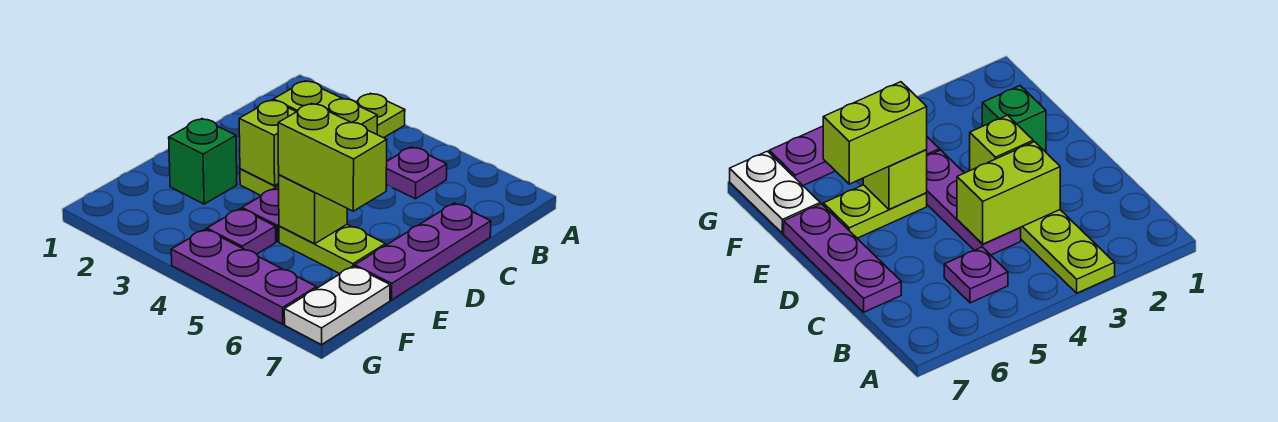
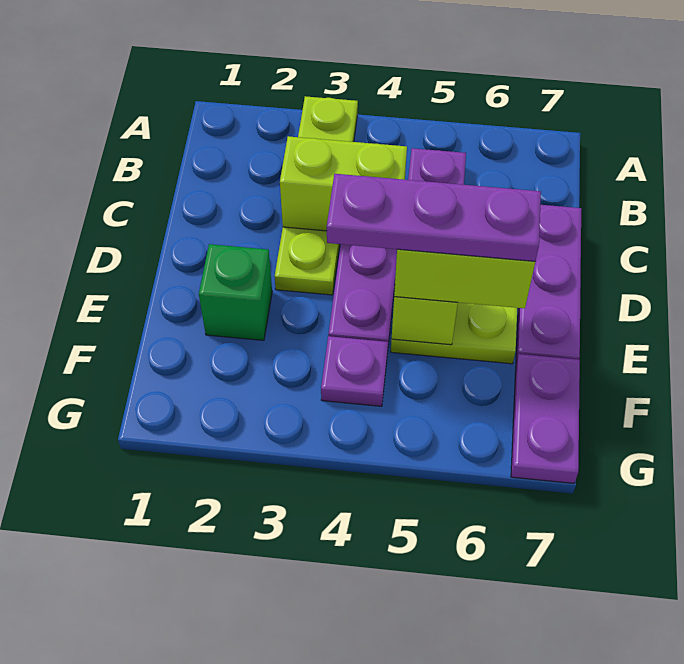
lime brick D3 level 2 -> none
white plate F7:G7 level 1 -> purple plate F7:G7 level 1
purple plate G4:G6 level 1 -> purple plate E4:E6 level 4

